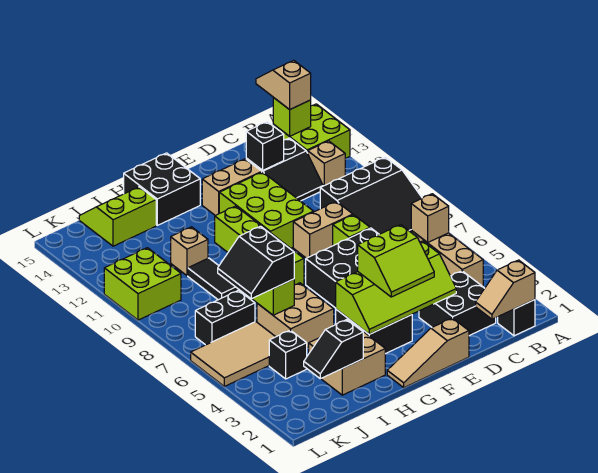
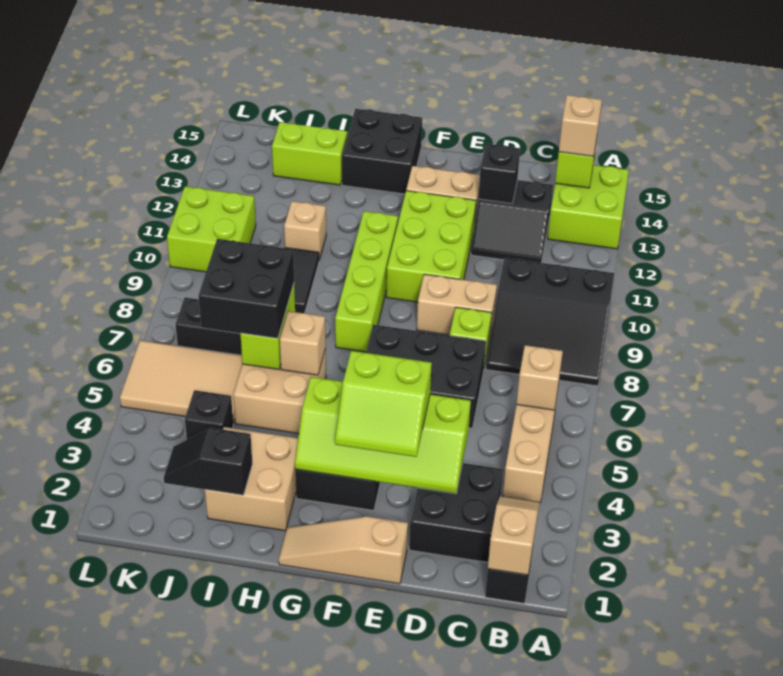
tan slope B1:C1 level 2 top B -> tan slope B1:B2 level 2 top 1
tan brick B12 level 1 -> tan brick H6 level 2
black slope I6:J7 level 3 top I -> black brick I6:J7 level 3

